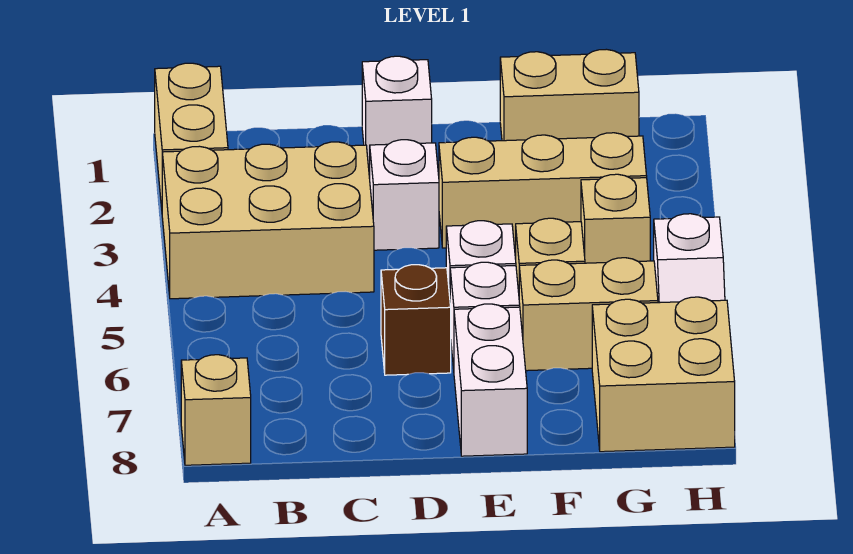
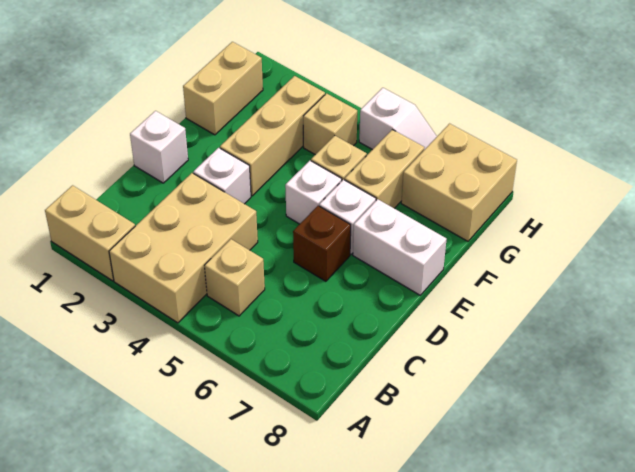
tan brick A8 level 1 -> tan brick B5 level 1

